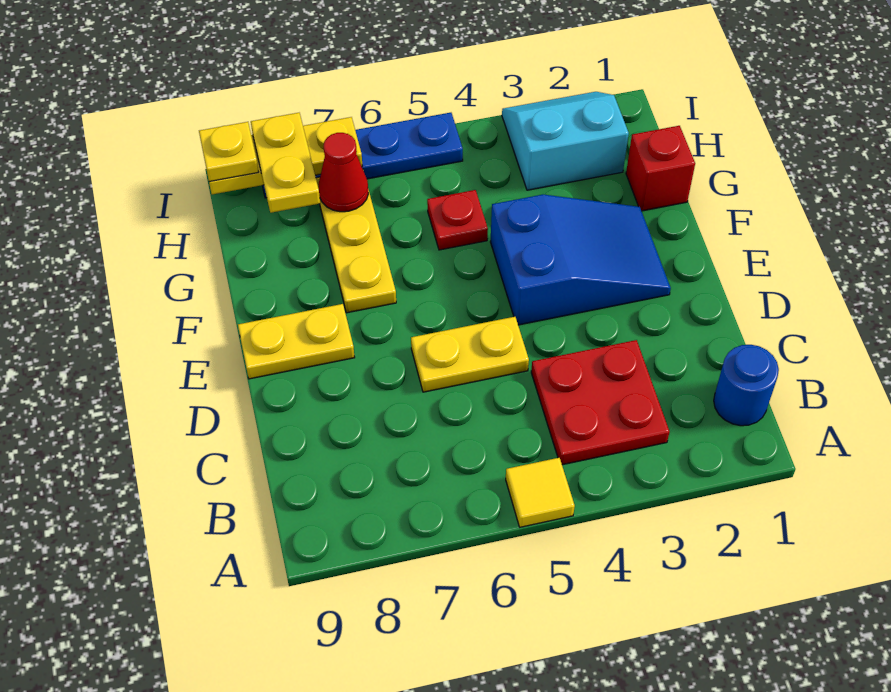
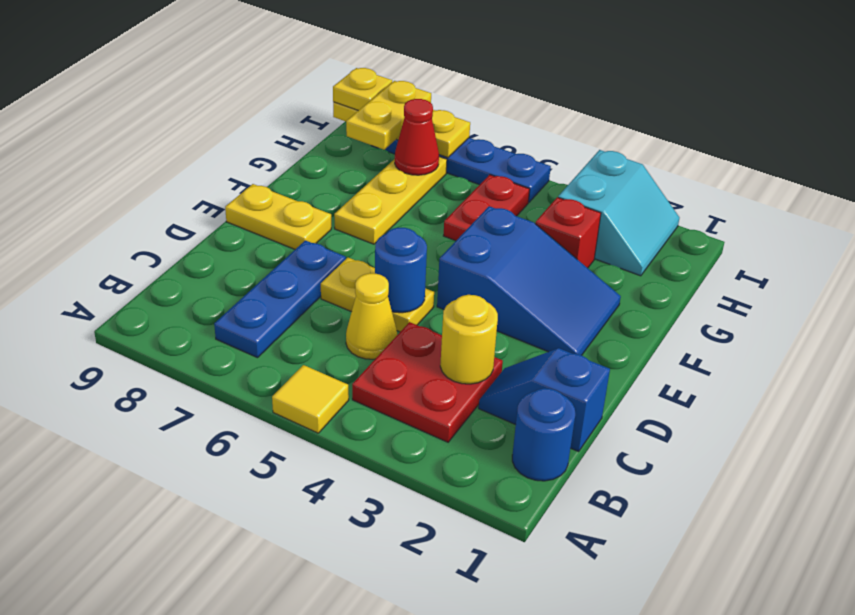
none -> blue plate B7:D7 level 1
none -> blue slope C1:C2 level 1 top 1
none -> yellow round brick C3 level 2
none -> yellow cone C5 level 1
none -> blue round brick D5 level 2
red brick G1 level 1 -> red brick G3 level 1
red plate G5 level 1 -> red plate G5:H5 level 1
cyan slope H2:I3 level 1 top H -> cyan slope H2:I3 level 1 top 3

